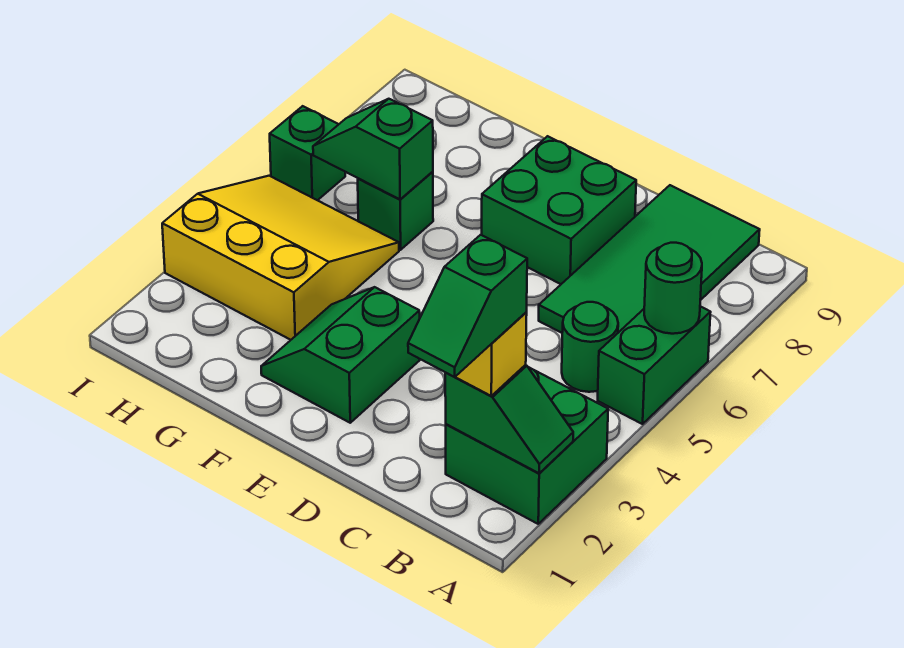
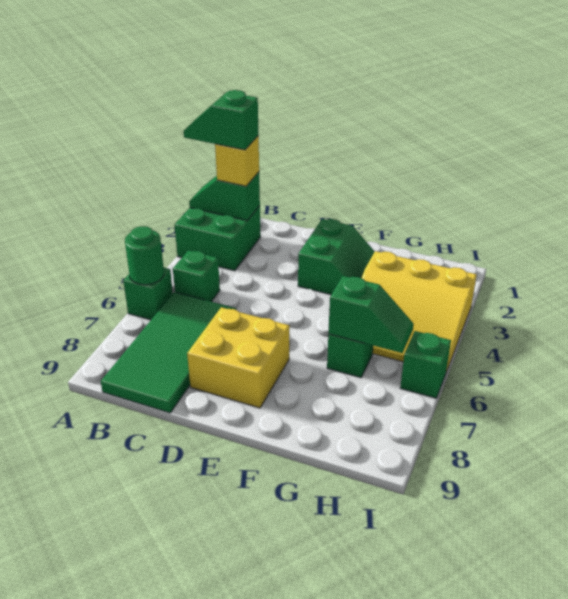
green brick A5:A6 level 1 -> green brick A6 level 1
green slope B1:B2 level 4 top 2 -> green slope A2:B2 level 4 top B
green round brick B5 level 1 -> green brick B5 level 1
green brick D7:E8 level 1 -> yellow brick D7:E8 level 1

